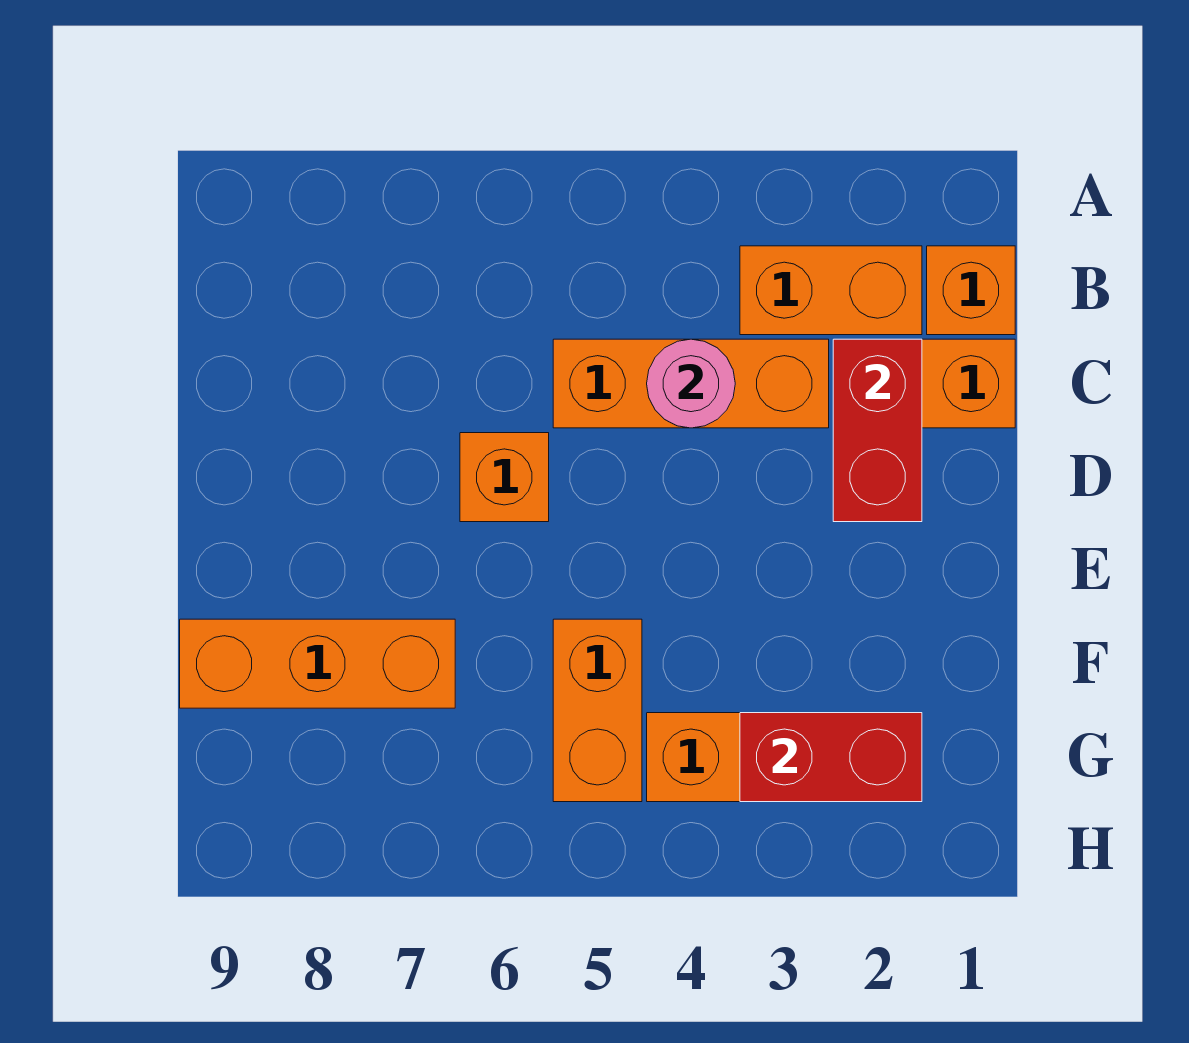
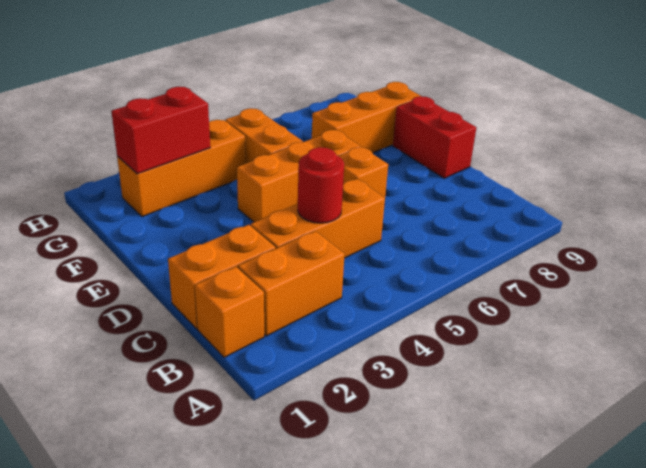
red brick C2:D2 level 2 -> red brick D9:E9 level 1
pink round brick C4 level 2 -> red round brick C4 level 2
none -> orange brick E4:E6 level 1

